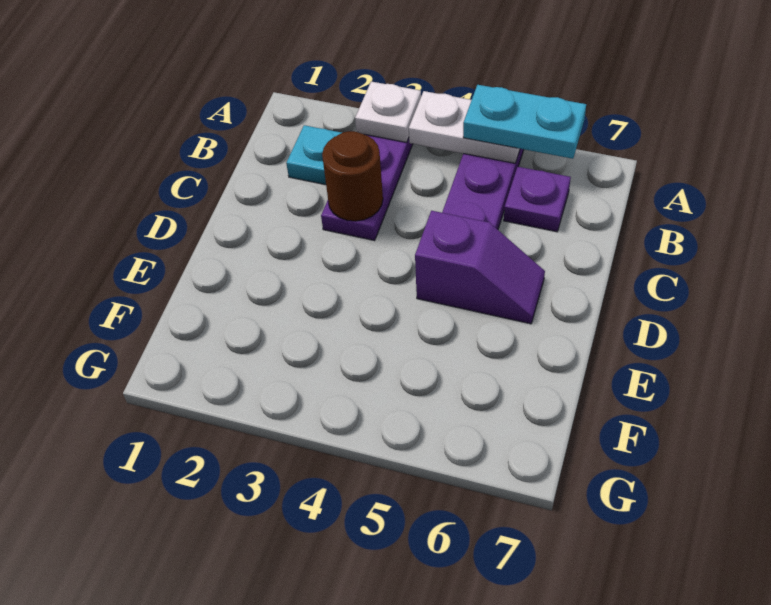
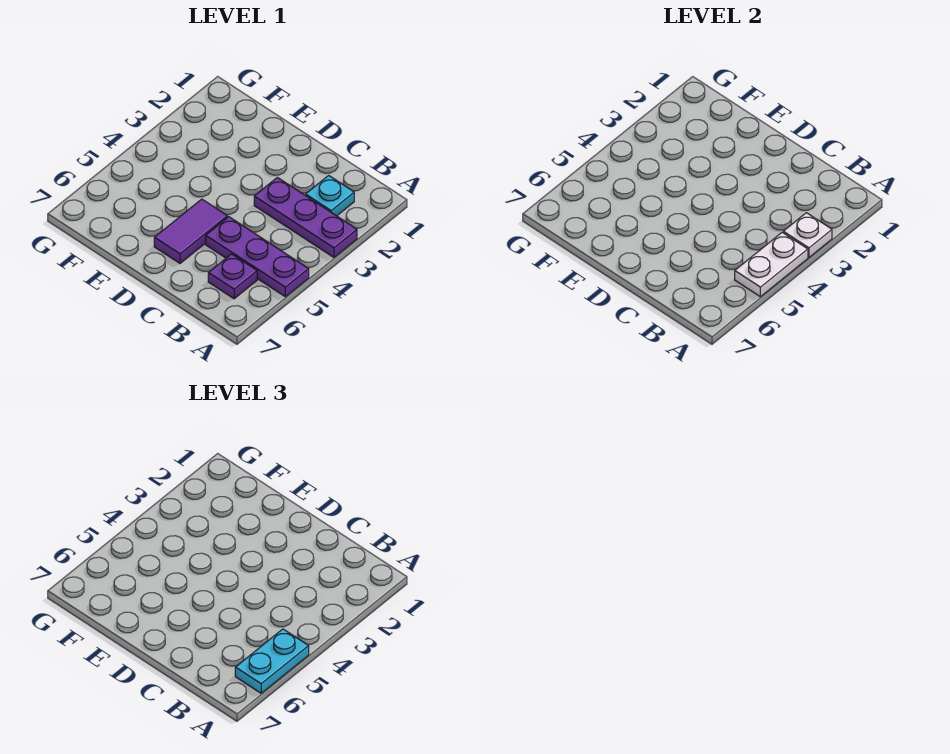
brown round brick C3 level 2 -> none
purple slope D5:D6 level 1 top 5 -> purple tile D5:D6 level 1

